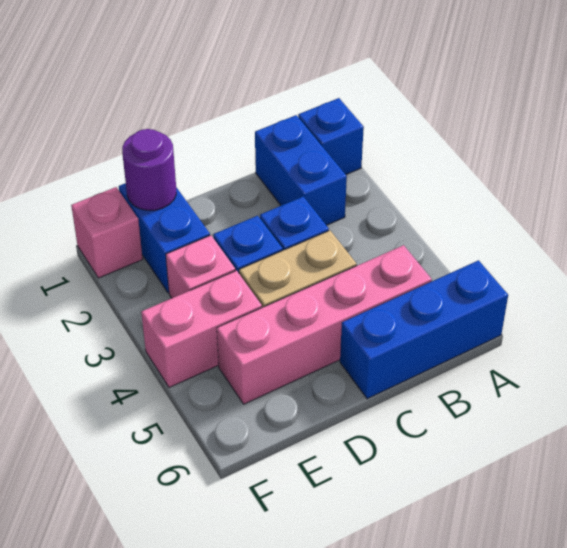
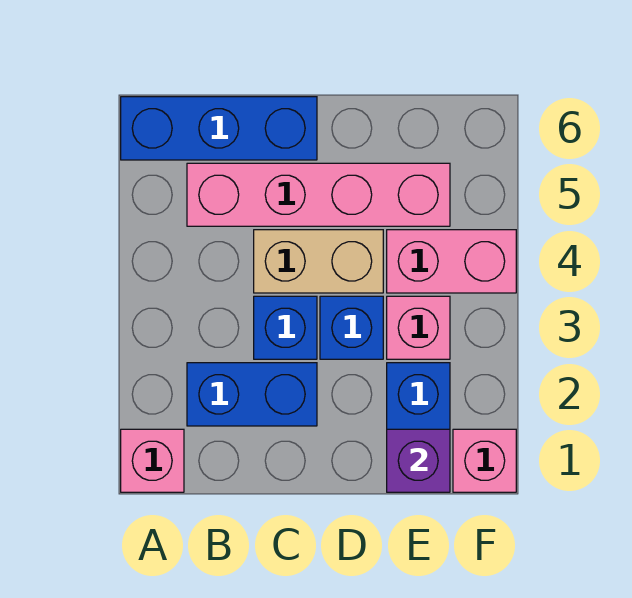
blue brick A1 level 1 -> pink brick A1 level 1
blue brick B1:B2 level 1 -> blue brick B2:C2 level 1
purple round brick E1 level 2 -> purple brick E1 level 2

